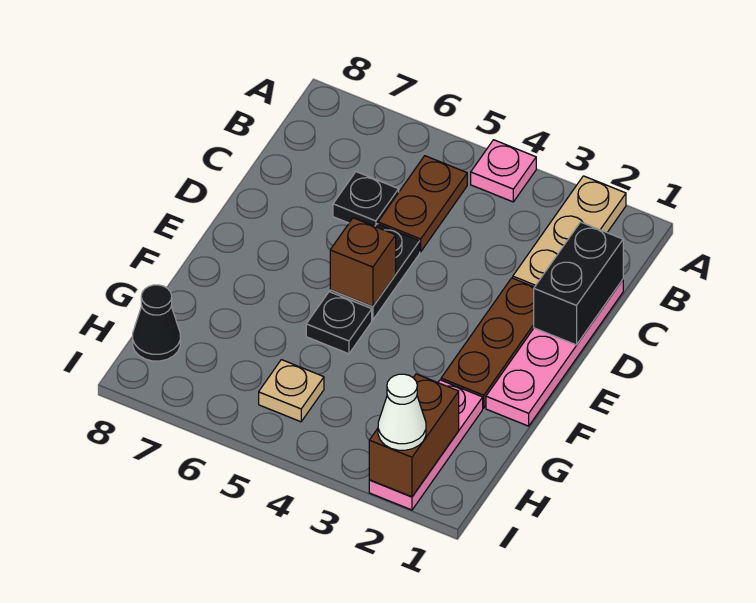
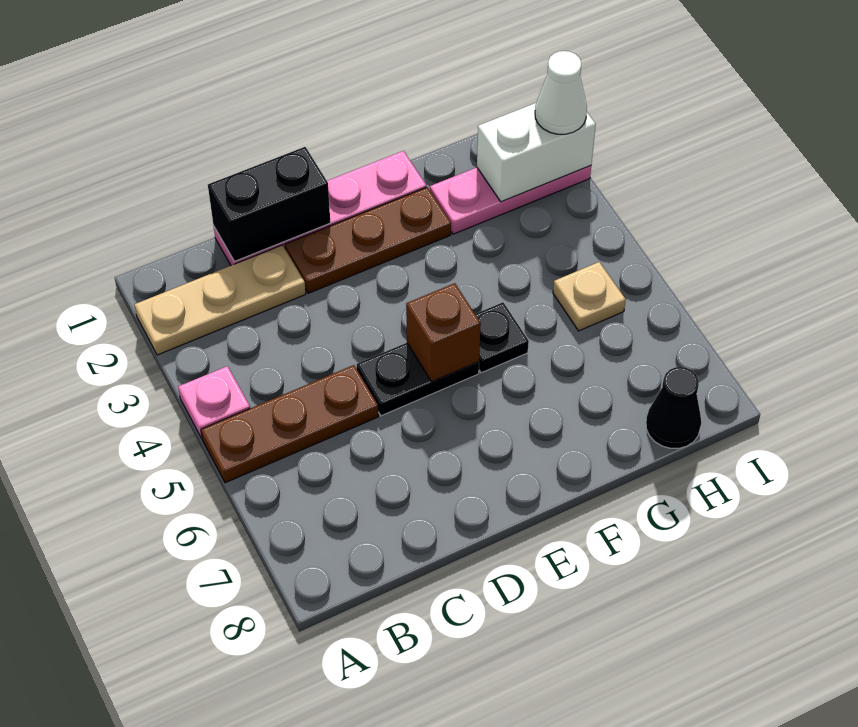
brown plate B5:C5 level 1 -> brown plate A5:C5 level 1
black plate C6 level 1 -> none
brown brick H2:I2 level 2 -> white brick H2:I2 level 2

